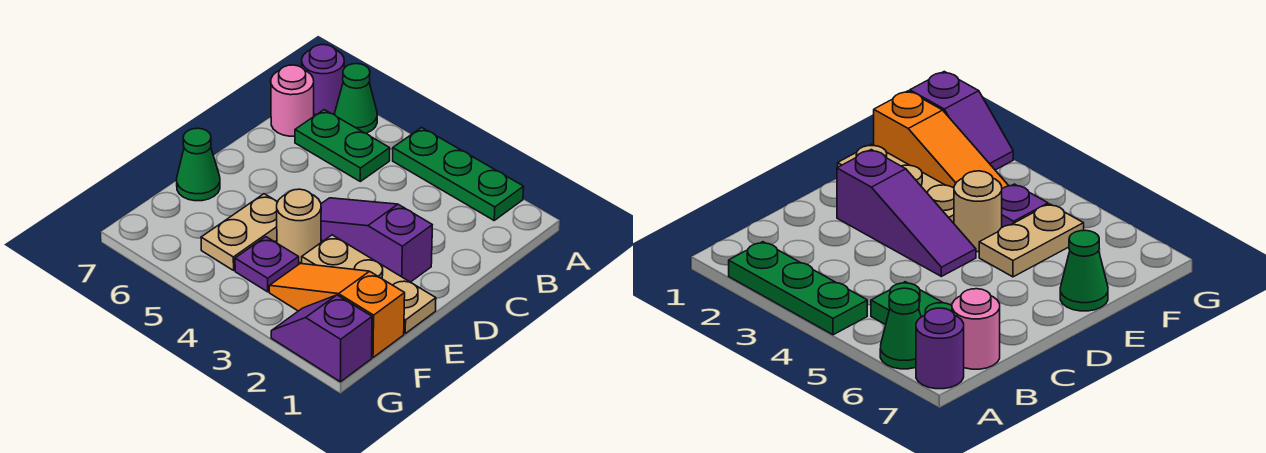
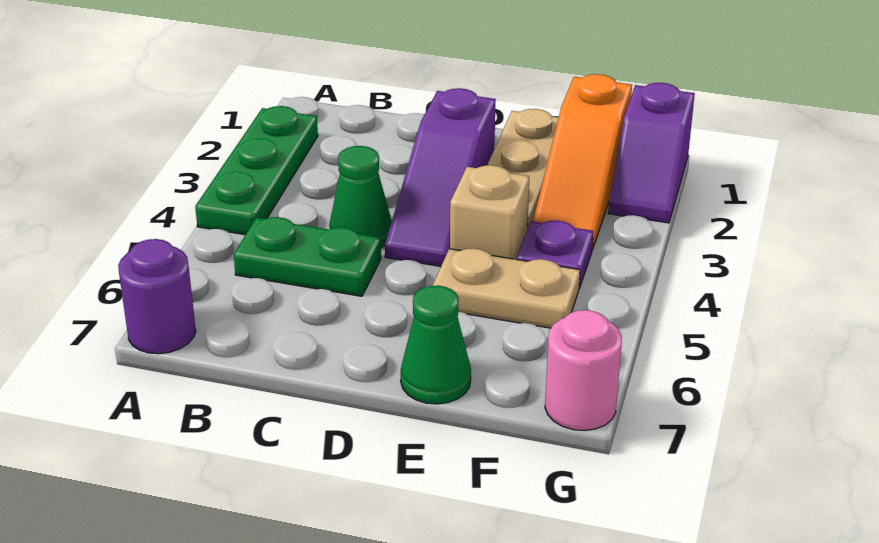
green cone A6 level 1 -> green cone C4 level 1
green plate B5:B6 level 1 -> green plate B5:C5 level 1
pink round brick B7 level 1 -> pink round brick G7 level 1
tan round brick E4 level 1 -> tan brick E4 level 1

